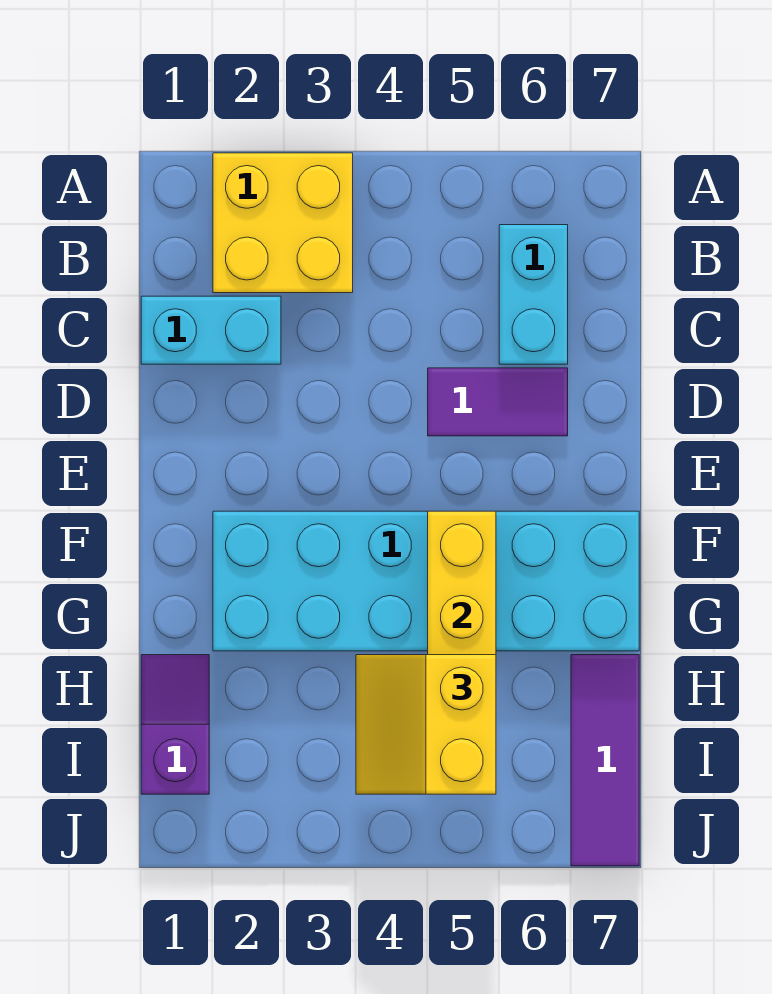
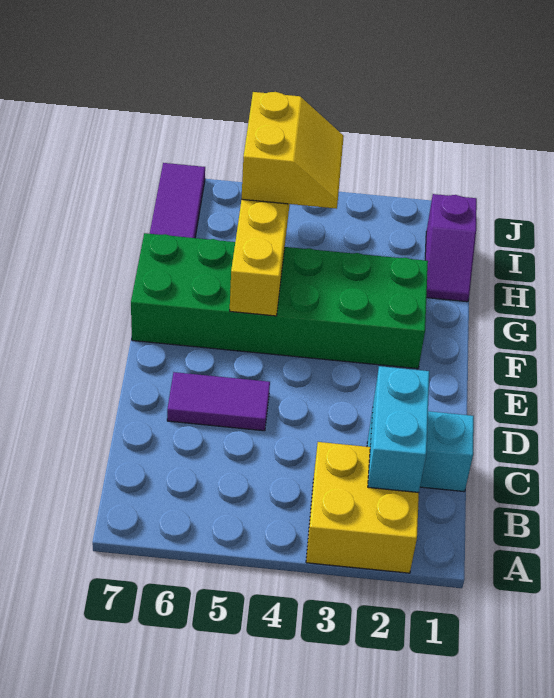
cyan brick B6:C6 level 1 -> cyan brick B2:C2 level 2
cyan brick F2:G7 level 1 -> green brick F2:G7 level 1

